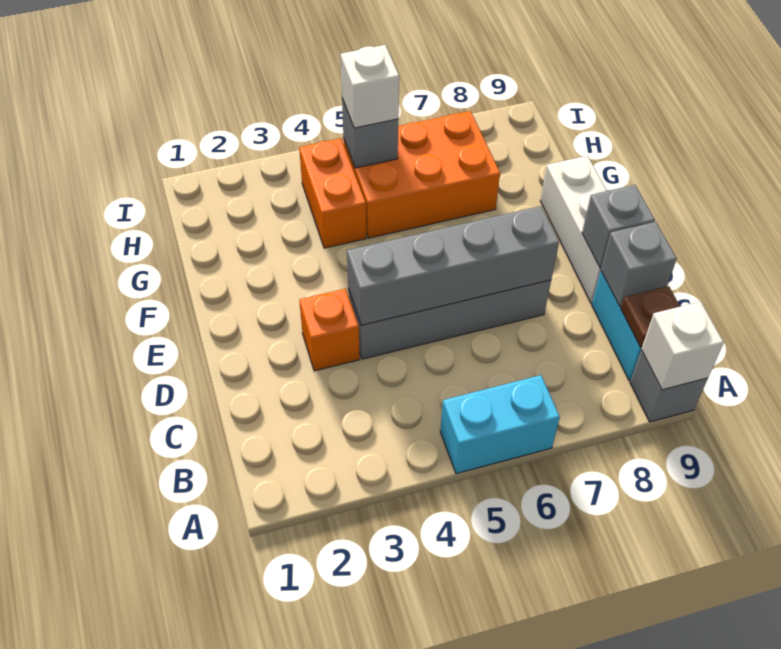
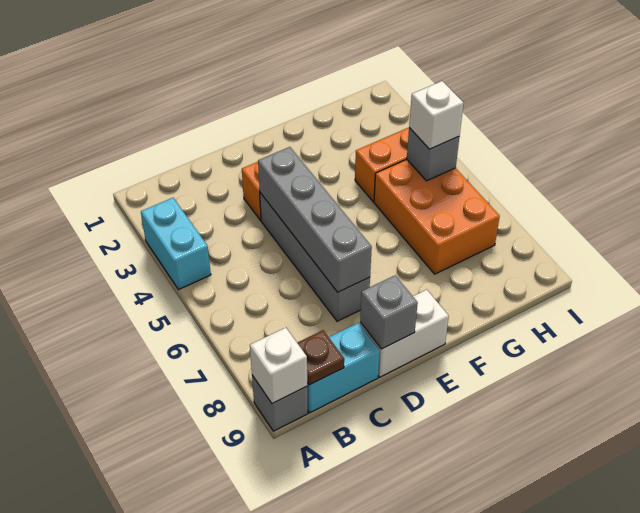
cyan brick A5:A6 level 1 -> cyan brick A3:A4 level 1
grey brick C9 level 2 -> none
white brick D9:F9 level 1 -> white brick D9:E9 level 1

